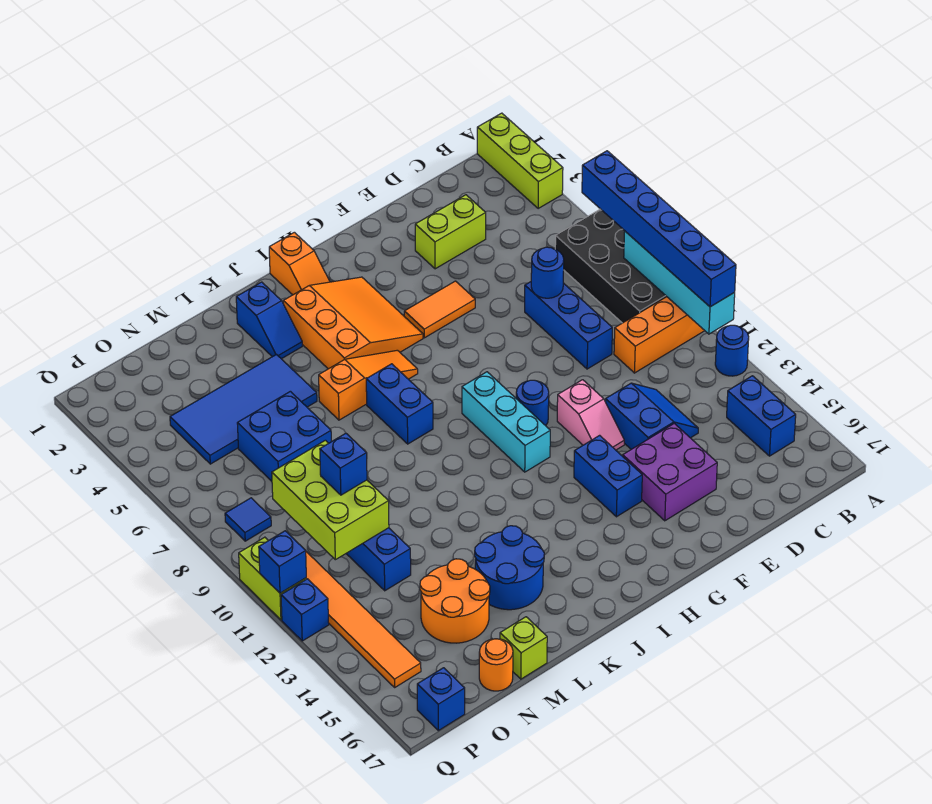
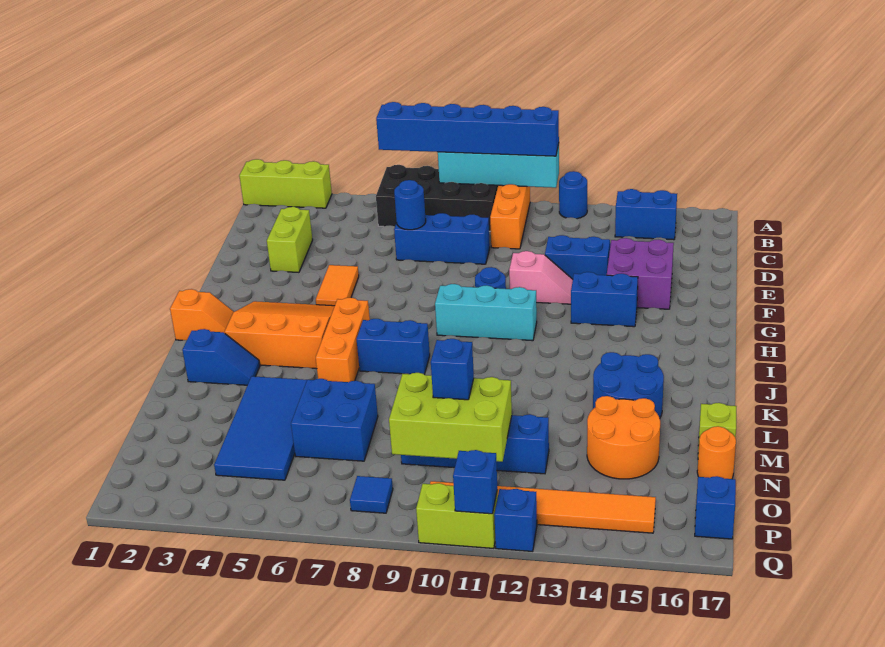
orange slope I6:K6 level 1 top K -> orange brick I6:K6 level 1

